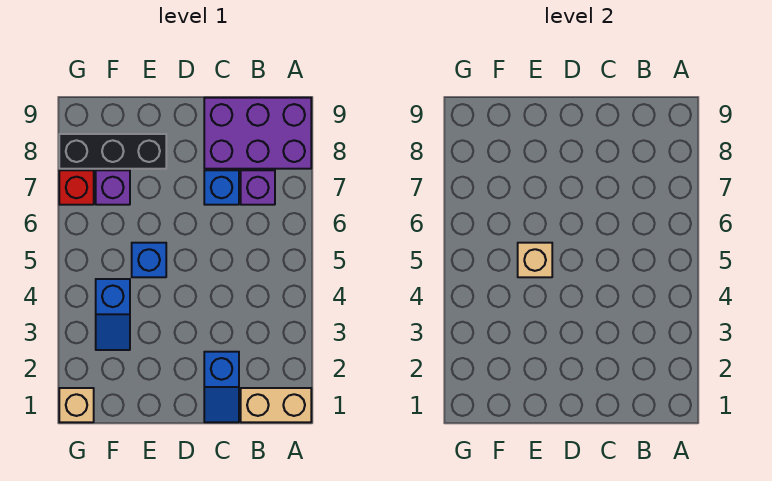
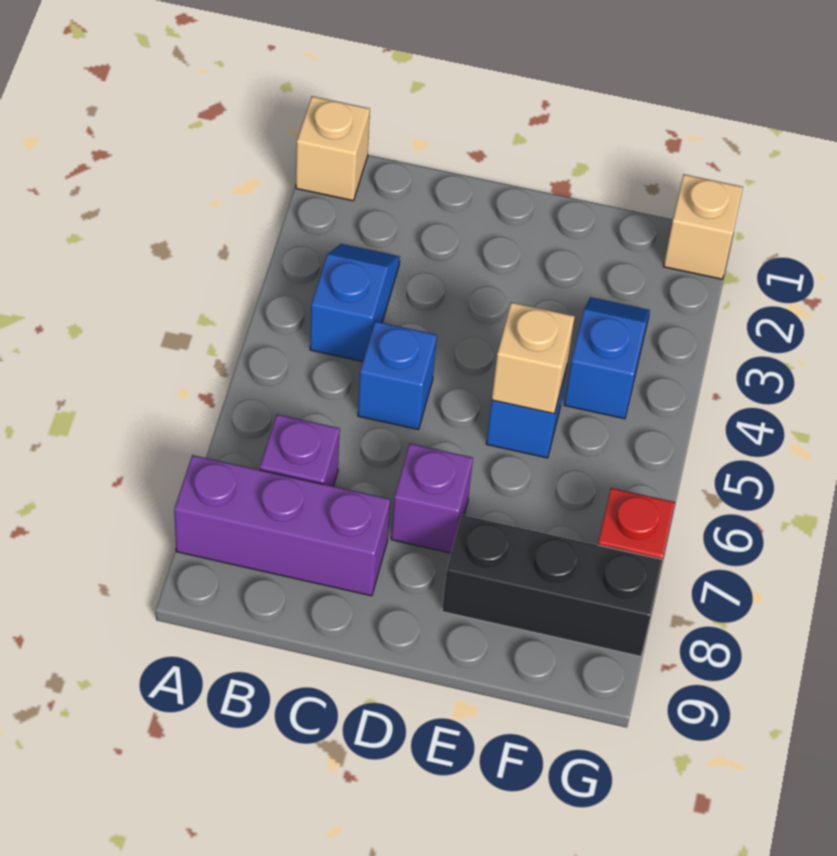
tan brick A1:B1 level 1 -> tan brick A1 level 1
purple brick A8:C9 level 1 -> purple brick A8:C8 level 1
blue slope C1:C2 level 1 top 2 -> blue slope B3:B4 level 1 top 4
blue brick C7 level 1 -> blue brick C5 level 1
purple brick F7 level 1 -> purple brick D7 level 1

